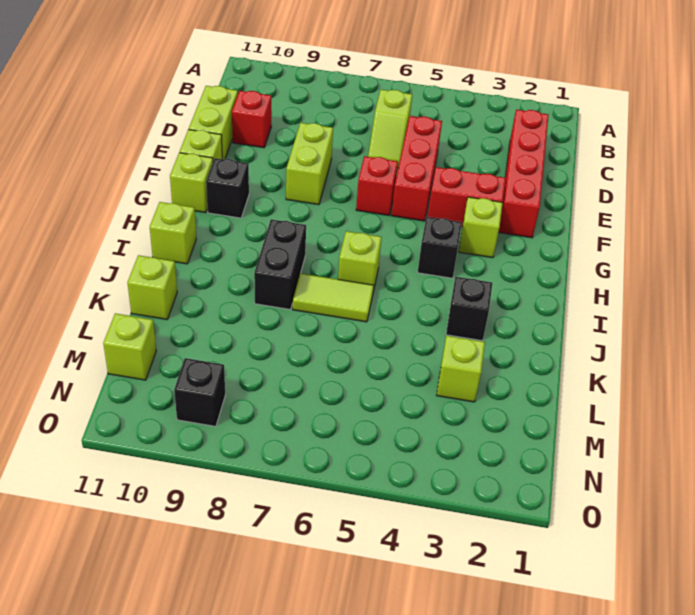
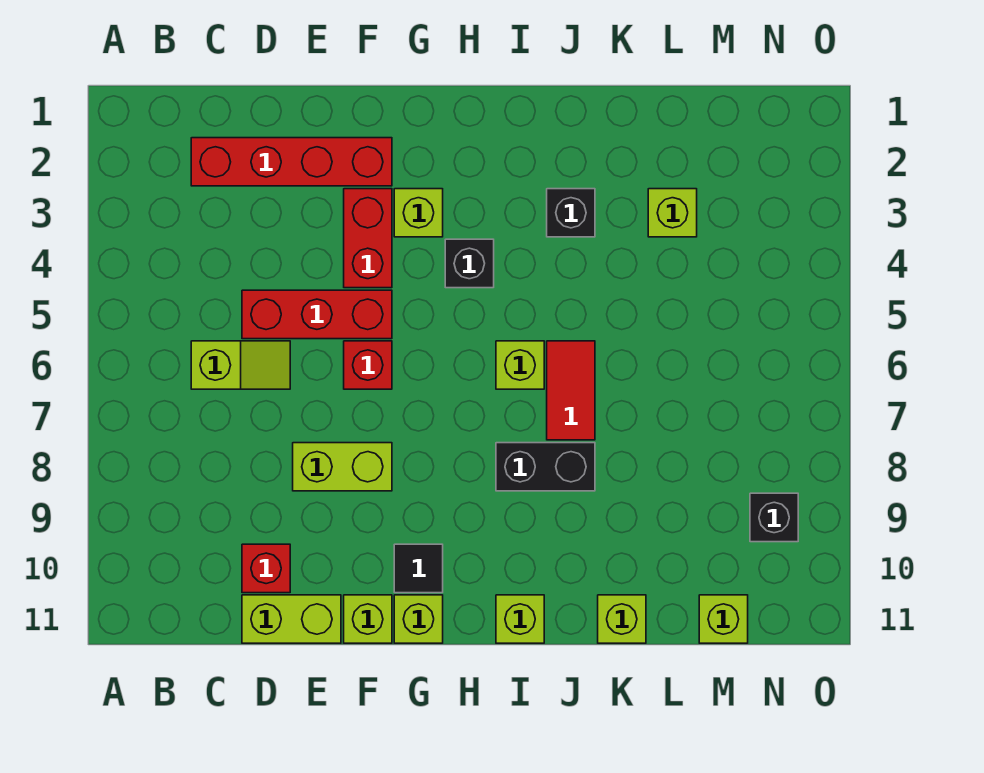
black brick G10 level 1 -> black tile G10 level 1
lime tile J6:J7 level 1 -> red tile J6:J7 level 1

